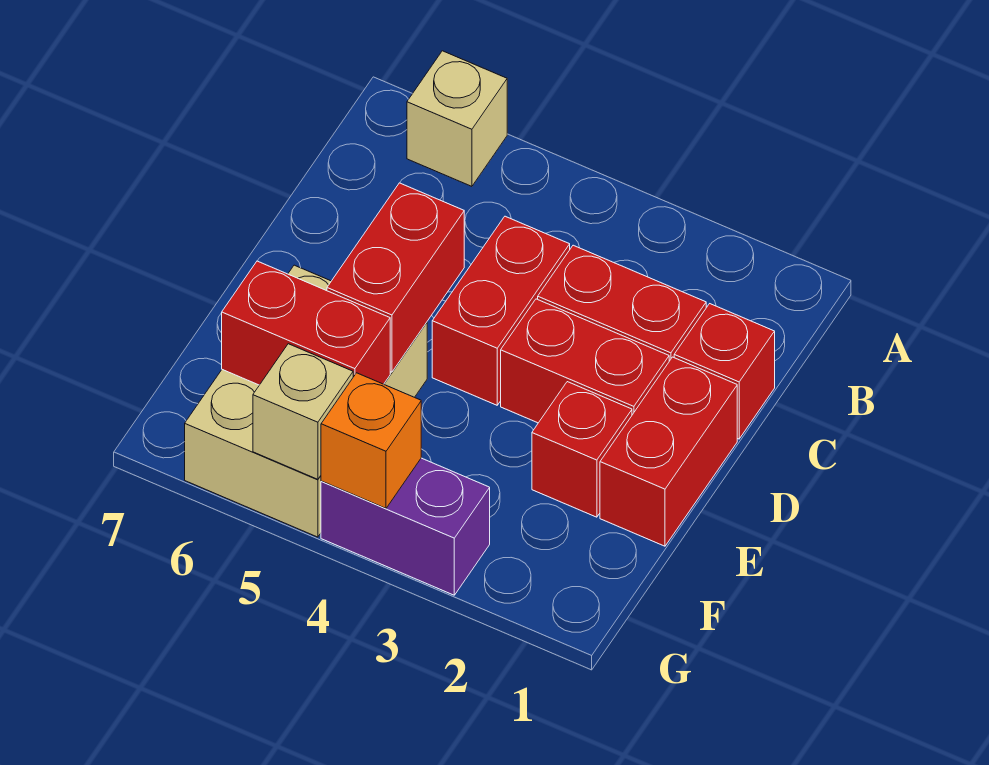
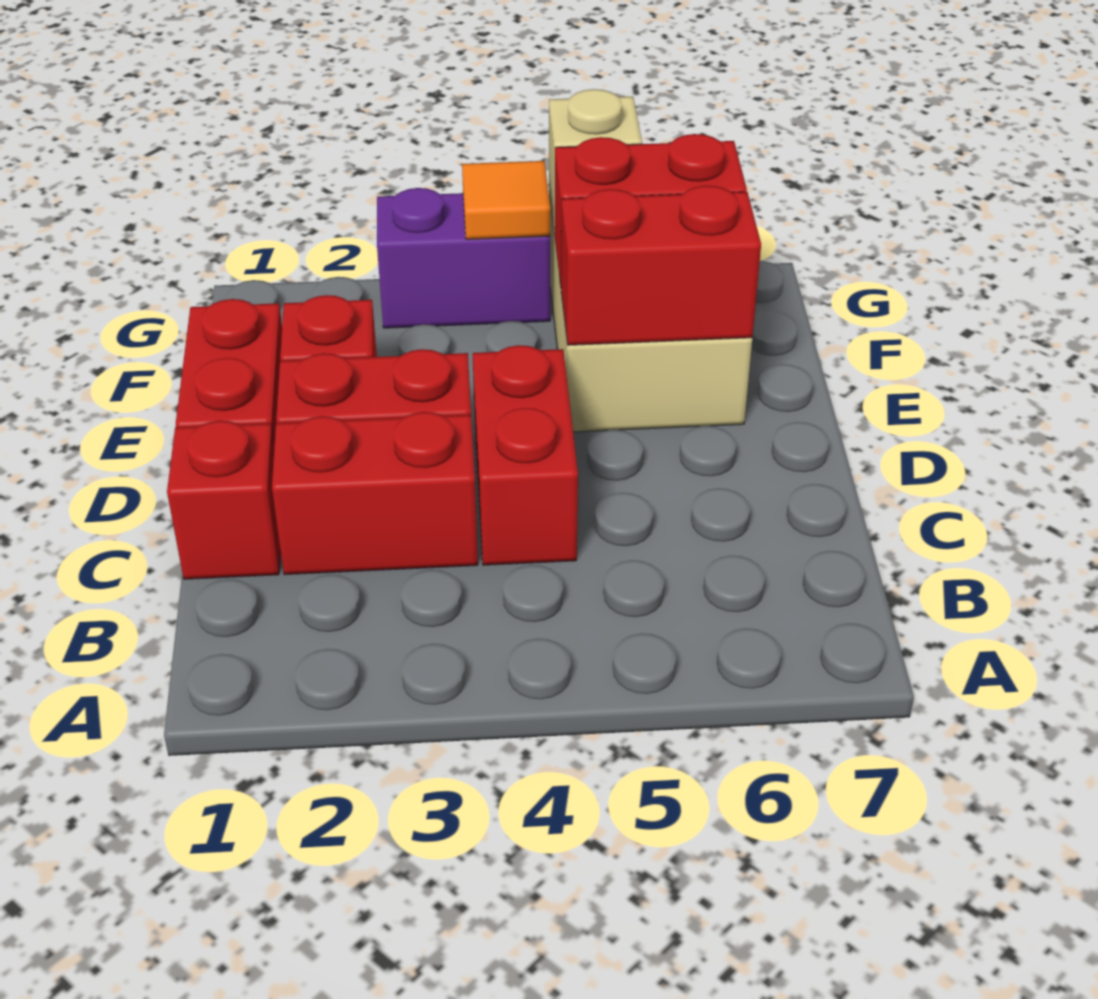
tan brick A6 level 1 -> none
red brick D5:E5 level 2 -> red brick E5:E6 level 2
orange brick G4 level 2 -> orange tile G4 level 2

